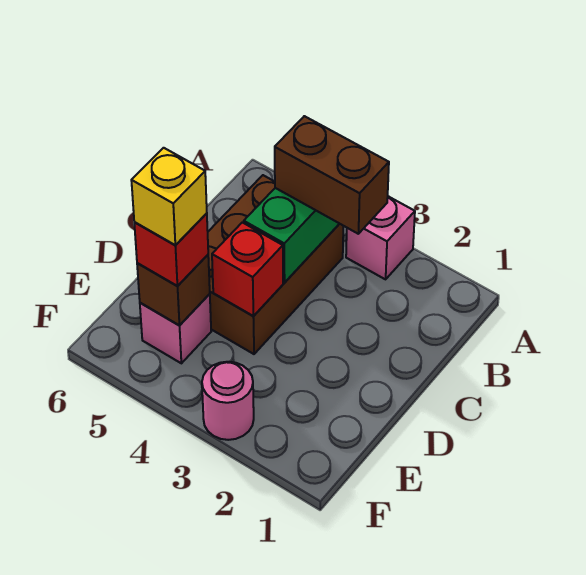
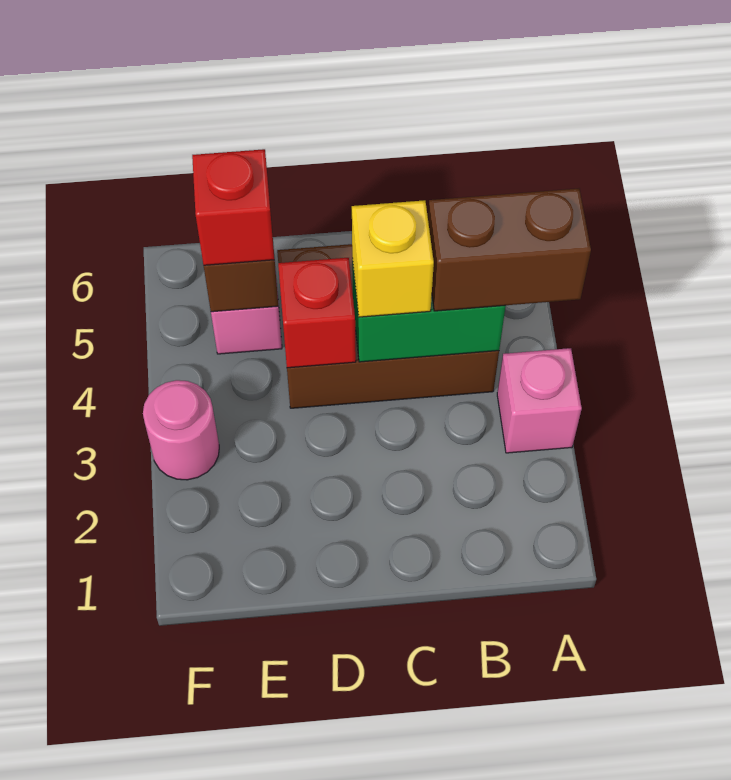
brown brick B3:B4 level 3 -> brown brick A4:B4 level 3
yellow brick E5 level 4 -> yellow brick C4 level 3

